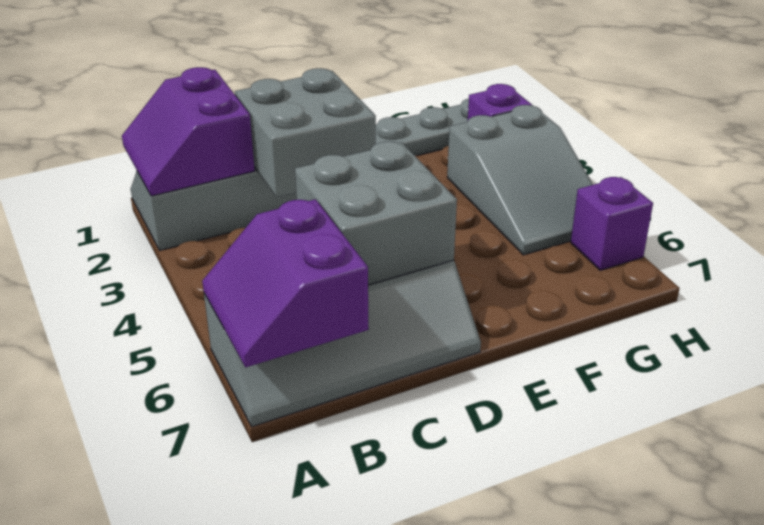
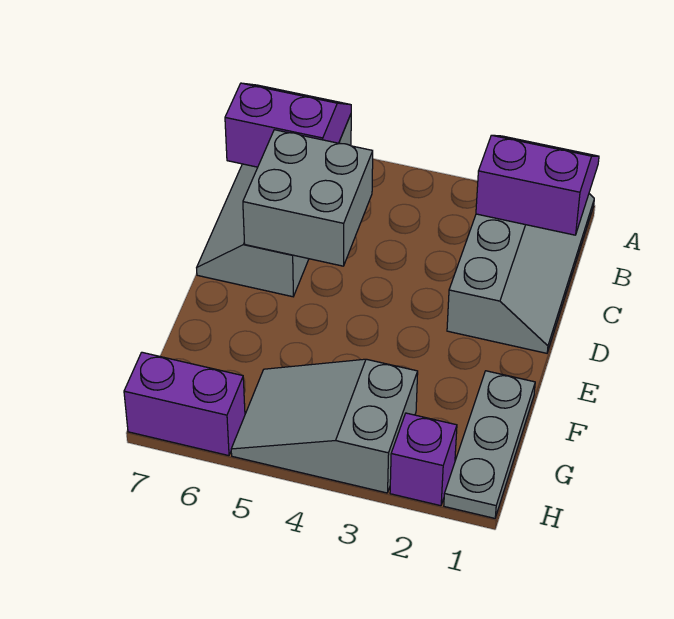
grey brick C2:D3 level 2 -> none
purple brick H6 level 1 -> purple brick H6:H7 level 1

